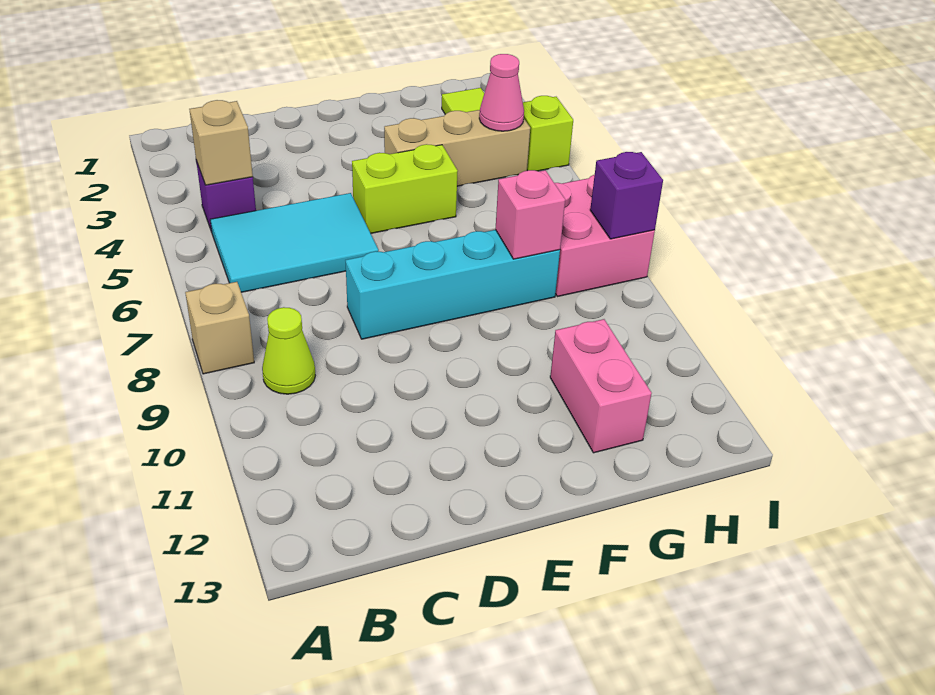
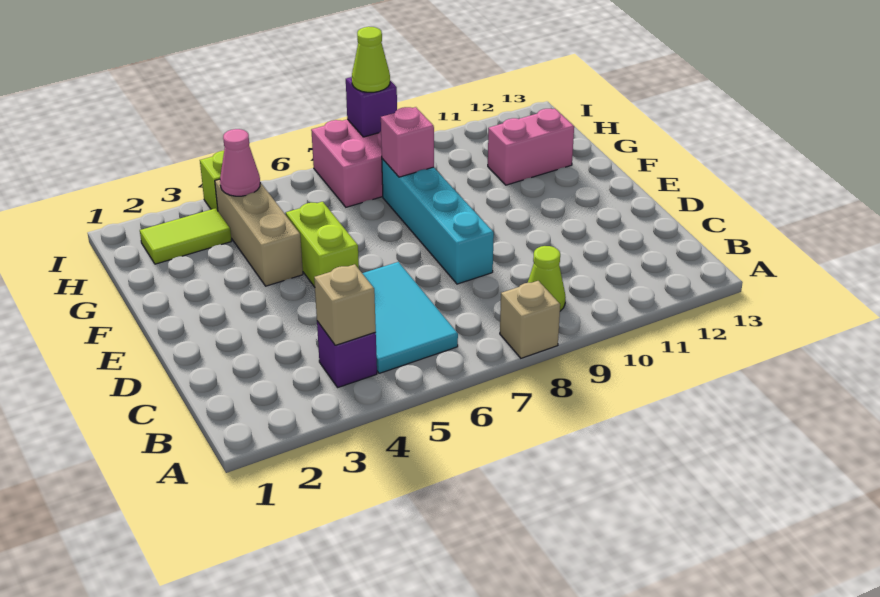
none -> lime cone I8 level 3

